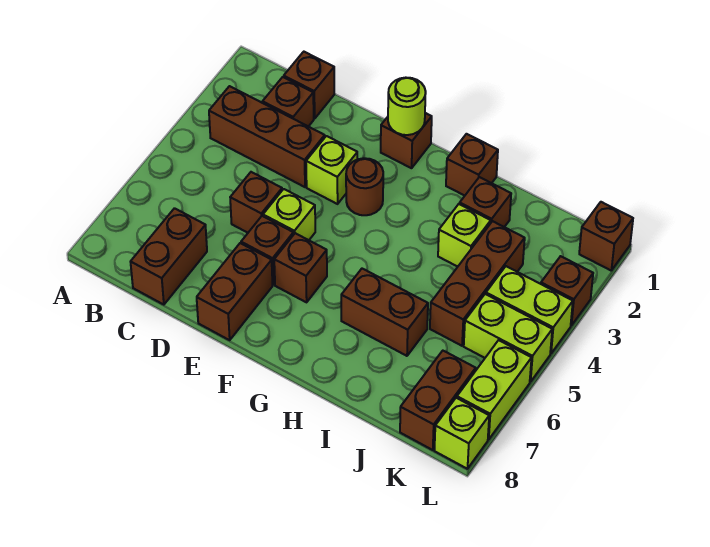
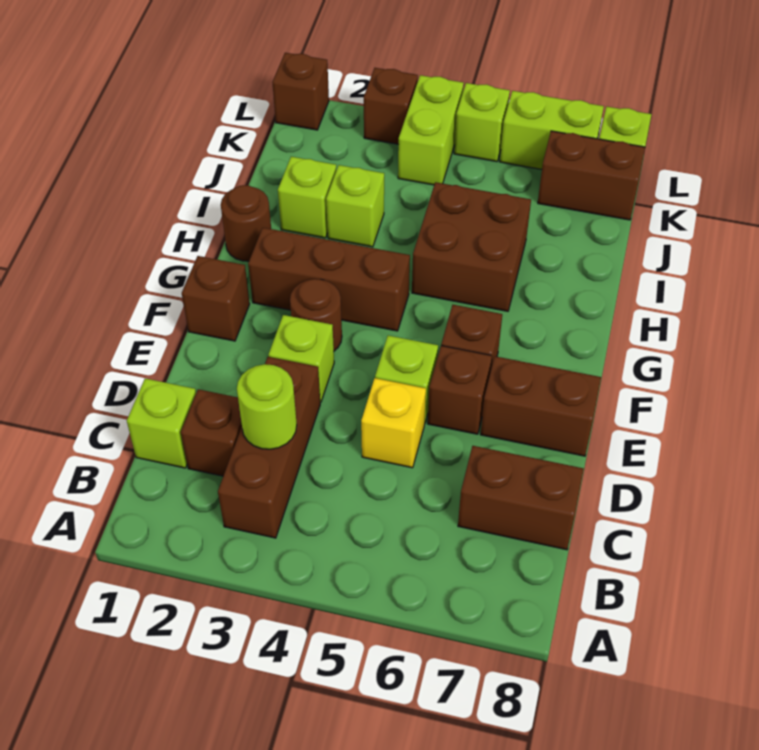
brown brick C1 level 1 -> lime brick C1 level 1
brown brick D5 level 1 -> yellow brick D5 level 1
lime round brick F1 level 2 -> lime round brick C3 level 2
brown brick H1 level 1 -> brown round brick H1 level 1
brown brick H6:I6 level 1 -> brown brick H5:I6 level 1
brown brick I2 level 1 -> lime brick I2 level 1
brown brick J3:J5 level 1 -> brown brick G2:G4 level 1
lime brick K5:L5 level 1 -> lime brick L5 level 1

